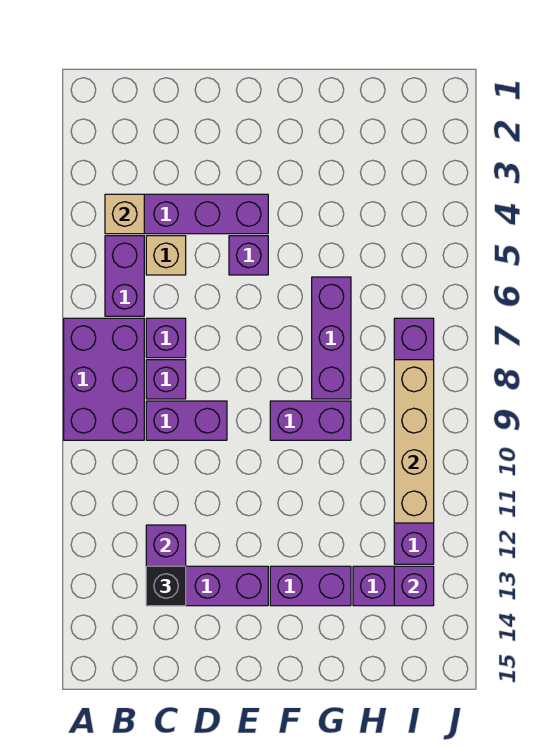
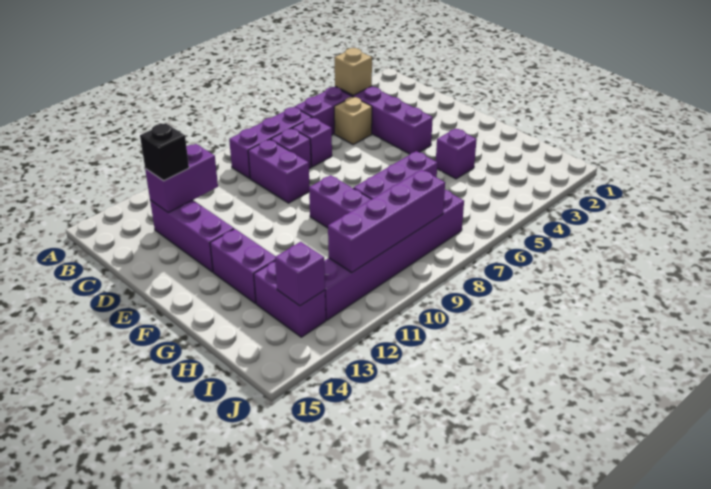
purple brick A7:B9 level 1 -> purple brick B7:B9 level 1
purple brick E5 level 1 -> purple brick G4 level 1
tan brick I8:I11 level 2 -> purple brick I8:I11 level 2

